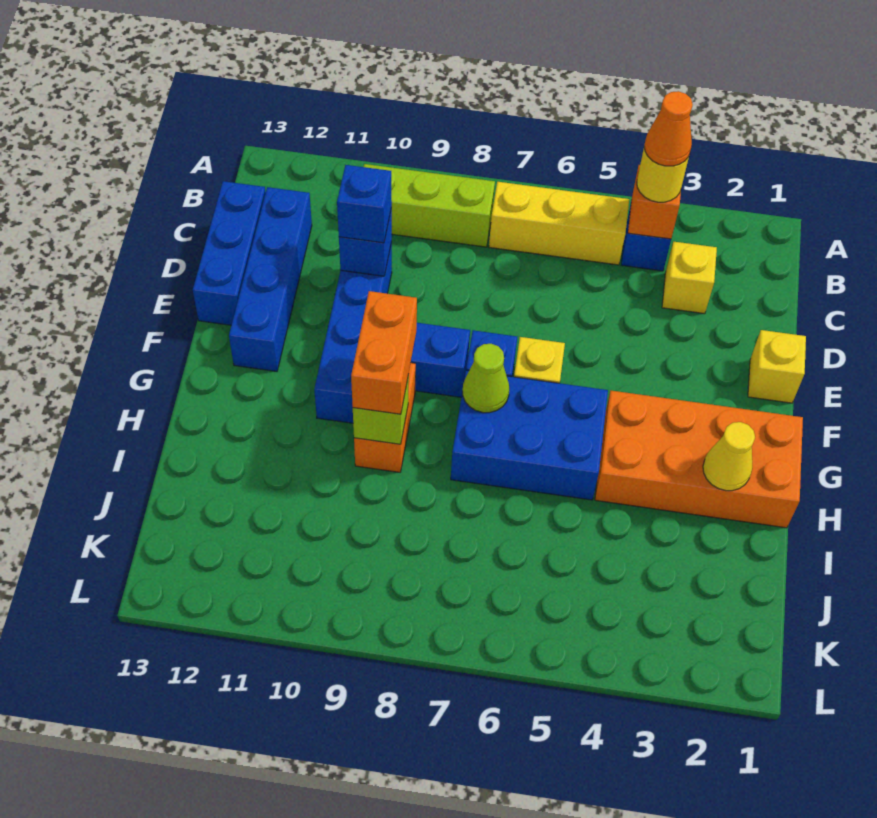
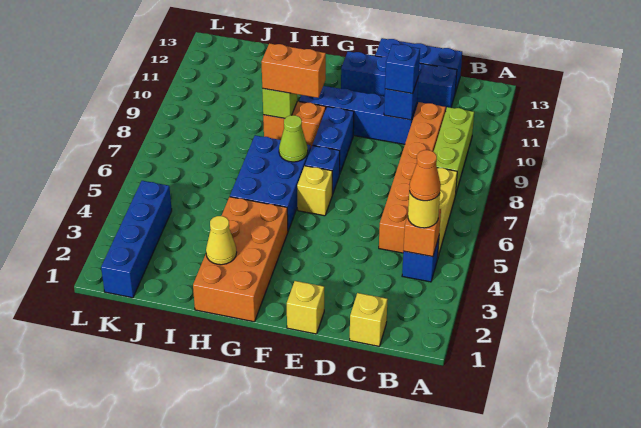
yellow brick C3 level 1 -> yellow brick C1 level 1
none -> orange brick C5:C10 level 1
none -> blue brick K1:K4 level 1

